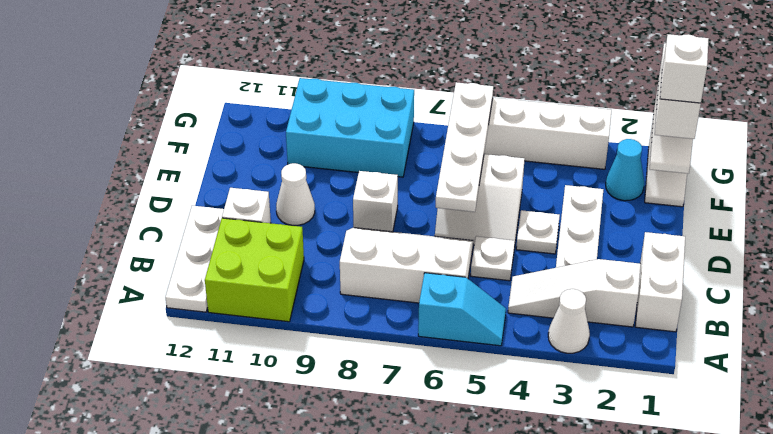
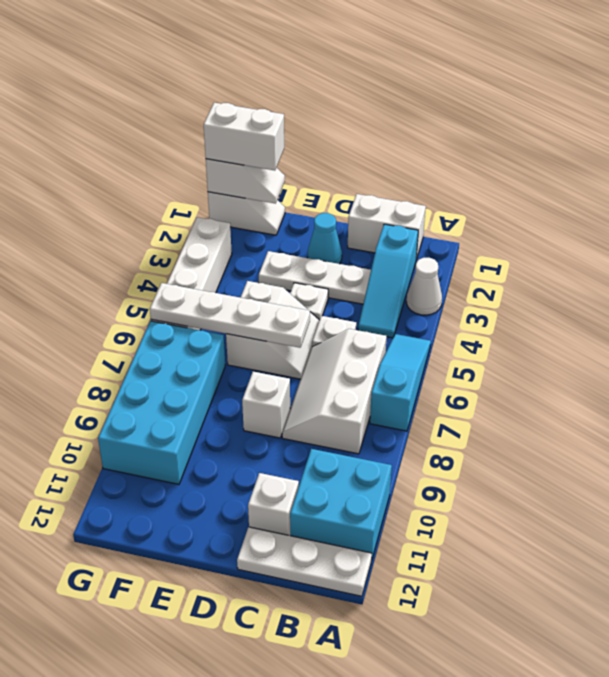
cyan slope A5:A6 level 1 top 6 -> cyan slope A5:A7 level 1 top 7
lime brick A10:B11 level 1 -> cyan brick A10:B11 level 1
white slope B2:B4 level 1 top 2 -> cyan slope B2:B4 level 1 top 2
white cone D10 level 1 -> none
white brick F1 level 4 -> none
cyan cone F2 level 1 -> cyan cone D2 level 1
cyan brick F8:G10 level 1 -> cyan brick F7:G10 level 1

